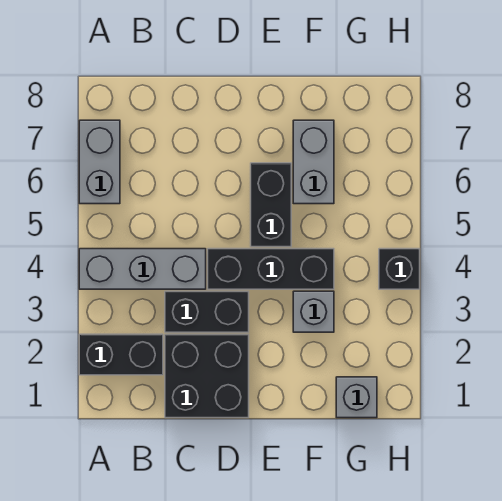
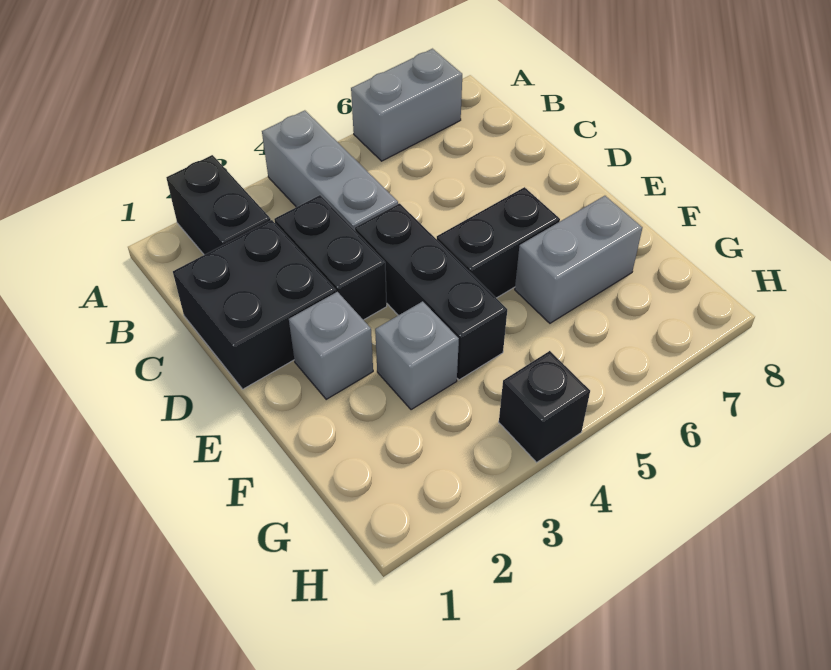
grey brick G1 level 1 -> grey brick E2 level 1

